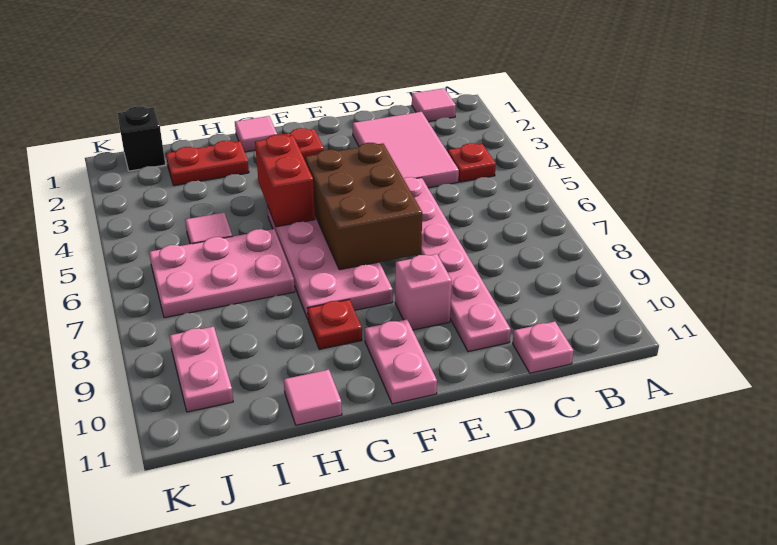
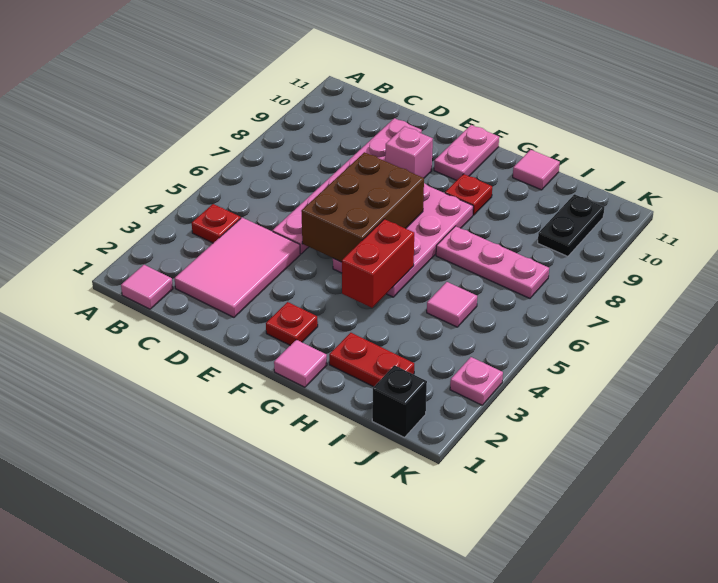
pink plate C11 level 1 -> pink plate K3 level 1
pink plate H6:J7 level 1 -> pink plate H7:J7 level 1
pink plate J9:J10 level 1 -> black plate J9:J10 level 1

